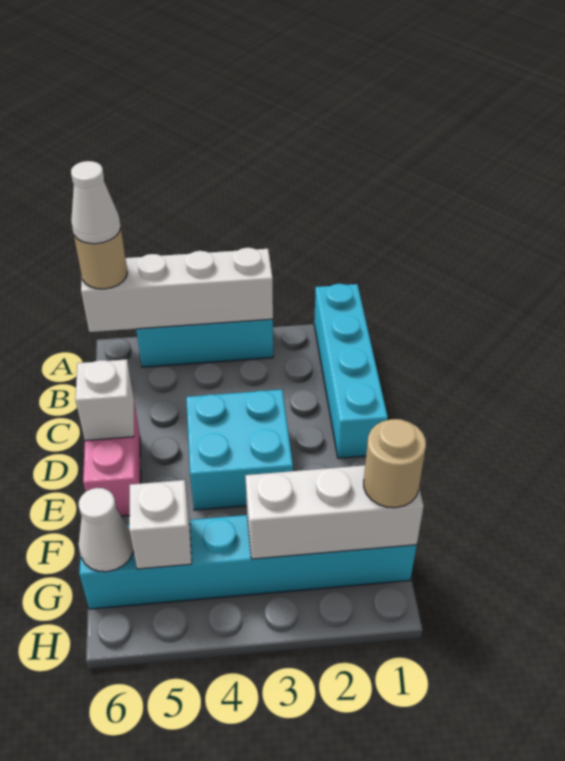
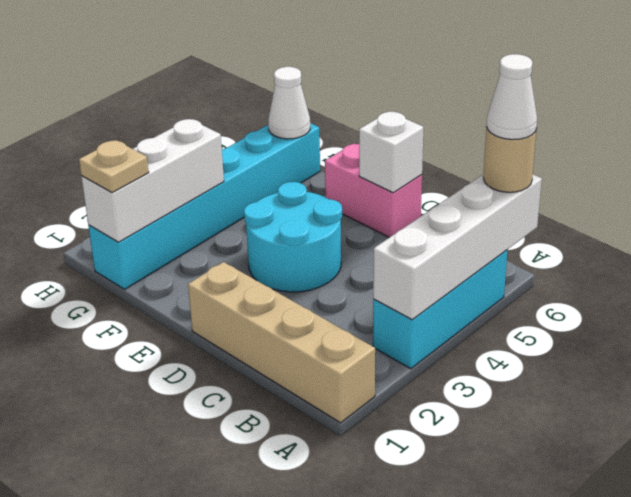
cyan brick A1:D1 level 1 -> tan brick A1:D1 level 1
cyan brick D3:E4 level 1 -> cyan round brick D3:E4 level 1
tan round brick G1 level 3 -> tan plate G1 level 3
white brick G5 level 2 -> none

